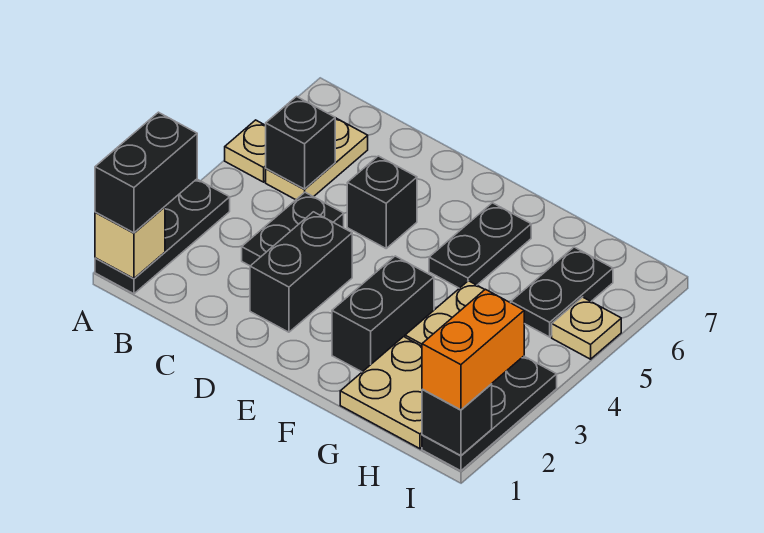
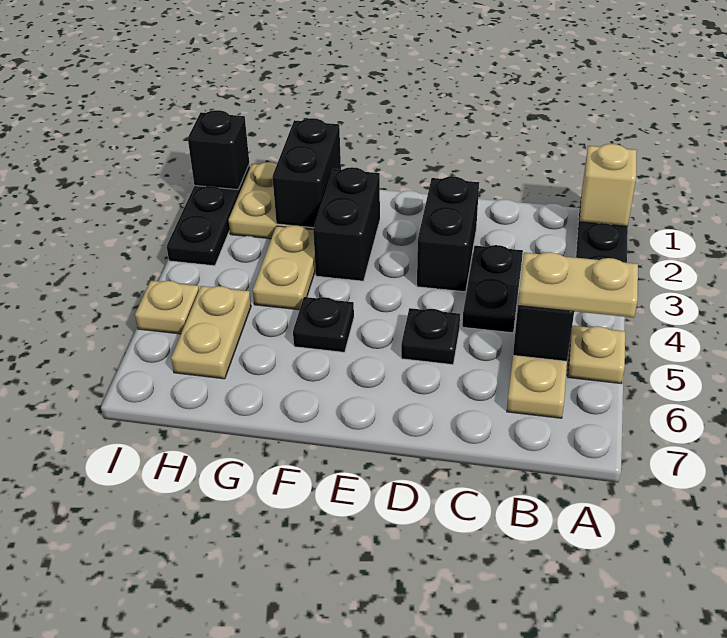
black brick A1:A2 level 3 -> black brick G1:G2 level 2
none -> tan plate A5:B5 level 3
black brick D5 level 1 -> black plate D5 level 1
black plate F5:F6 level 1 -> black plate F5 level 1
black plate H5:H6 level 1 -> tan plate H5:H6 level 1
orange brick I1:I2 level 3 -> none

